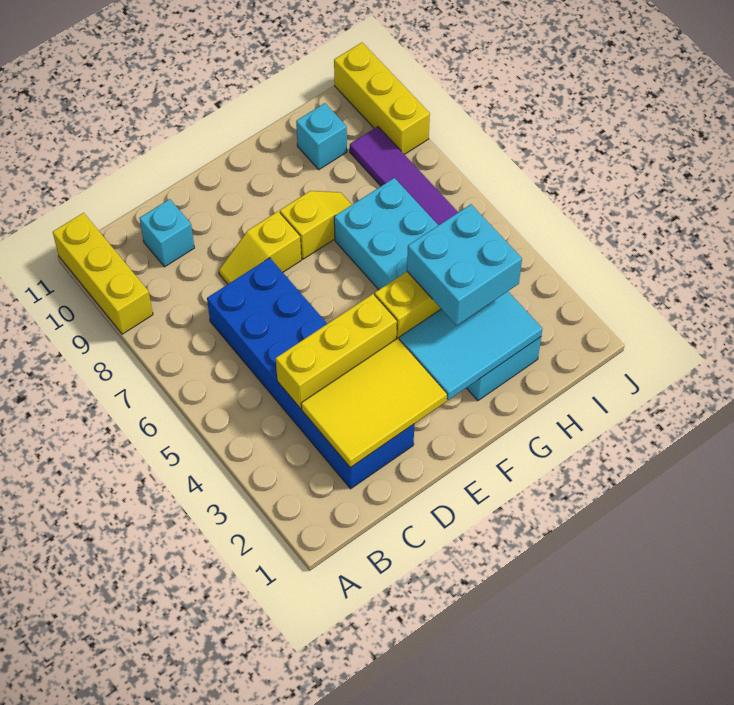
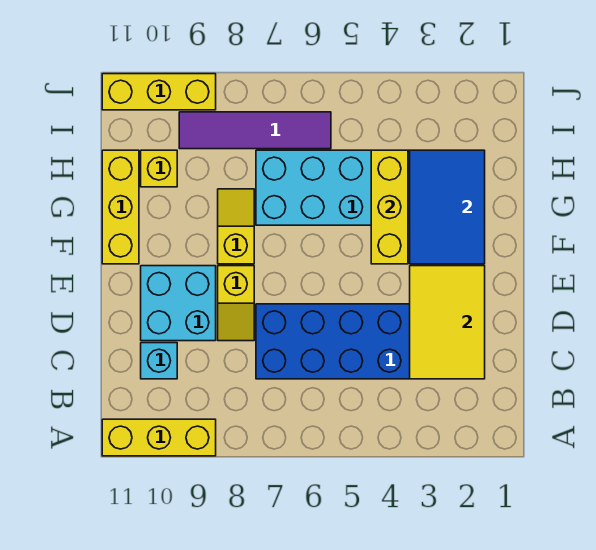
yellow brick C4:E4 level 2 -> yellow brick F11:H11 level 1
cyan tile F2:H3 level 2 -> blue tile F2:H3 level 2
cyan brick G3:H4 level 3 -> cyan brick D9:E10 level 1
cyan brick H10 level 1 -> yellow brick H10 level 1

